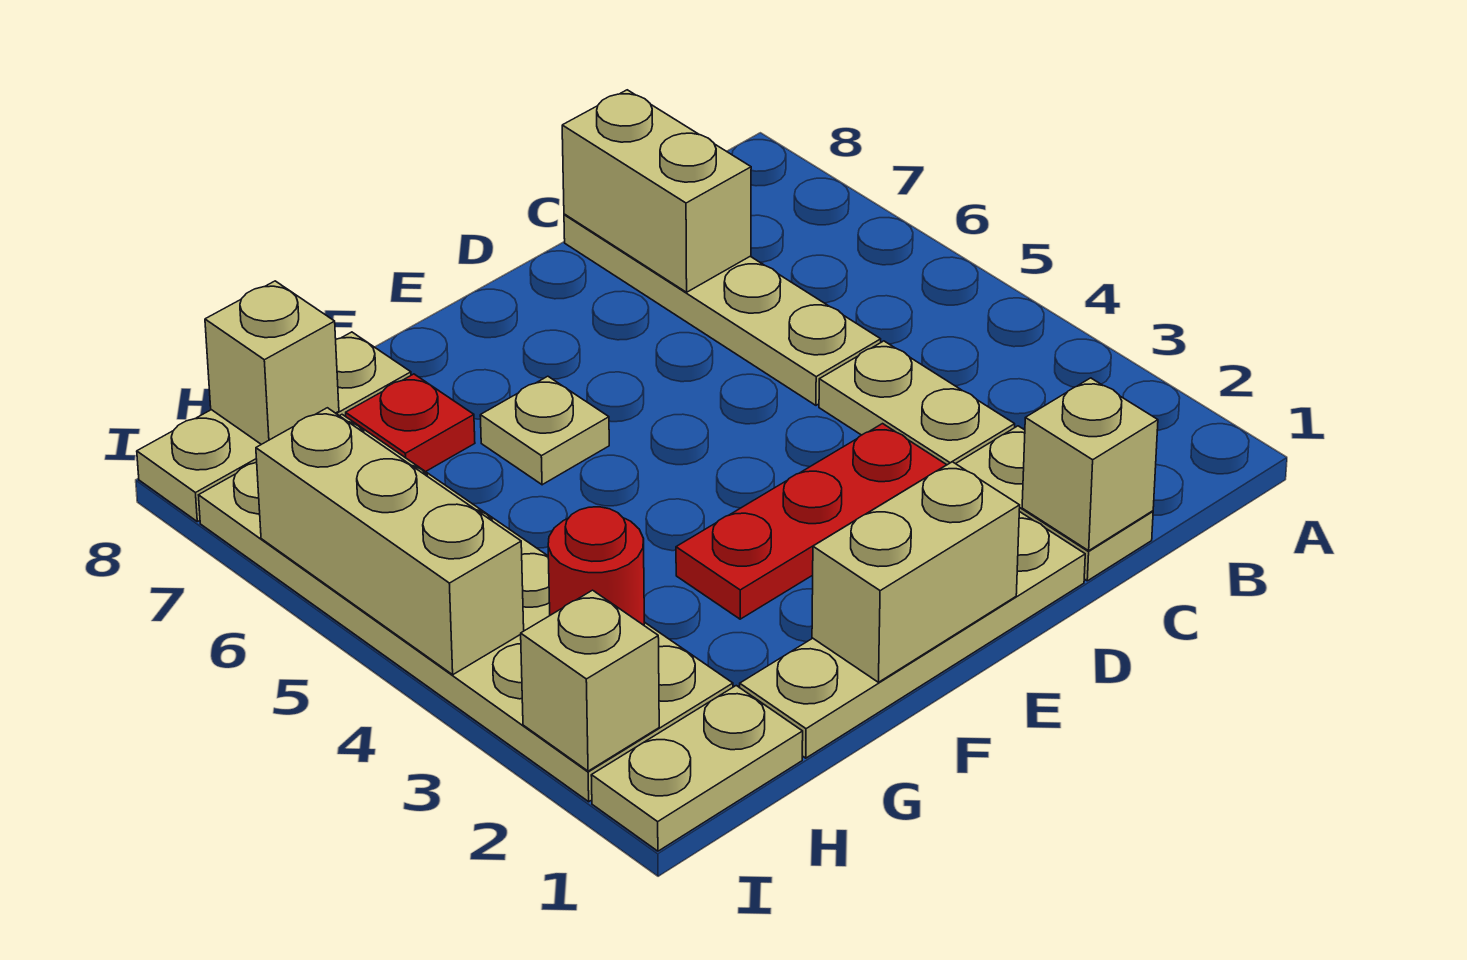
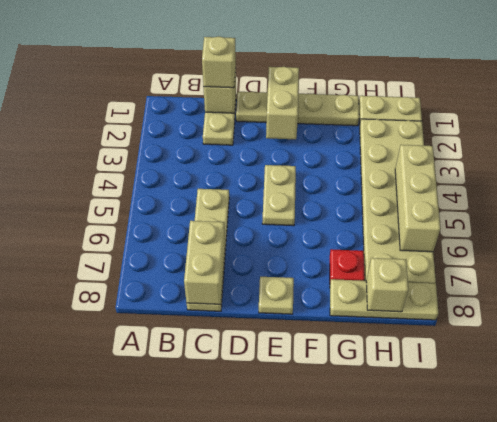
tan plate C3:C4 level 1 -> tan plate E4:E5 level 1
red plate D3:F3 level 1 -> none
tan brick E1:F1 level 2 -> tan brick E1:E2 level 2
tan plate F6 level 1 -> tan plate E8 level 1
red round brick H3 level 2 -> none
tan brick I2 level 2 -> tan brick C1 level 3

